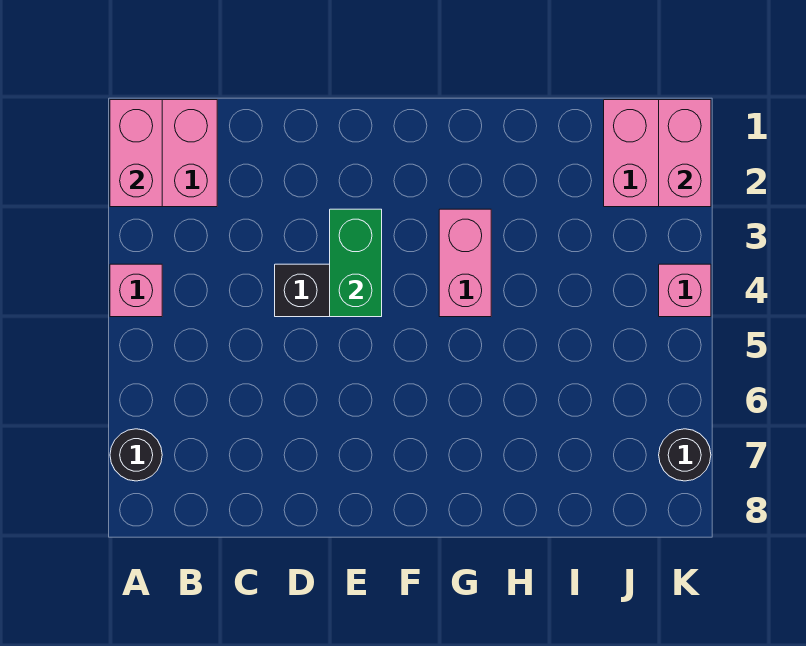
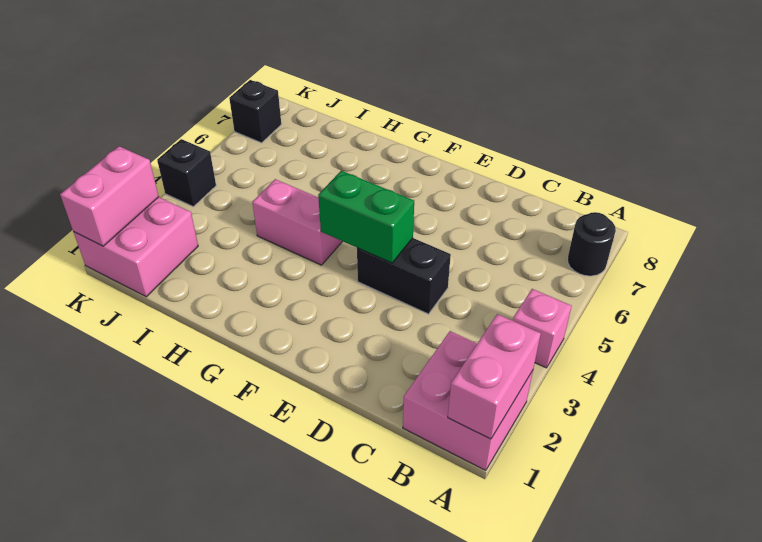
green brick E3:E4 level 2 -> green brick E4:F4 level 2
pink brick G3:G4 level 1 -> pink brick G4:H4 level 1
pink brick K4 level 1 -> black brick K4 level 1
black round brick K7 level 1 -> black brick K7 level 1

